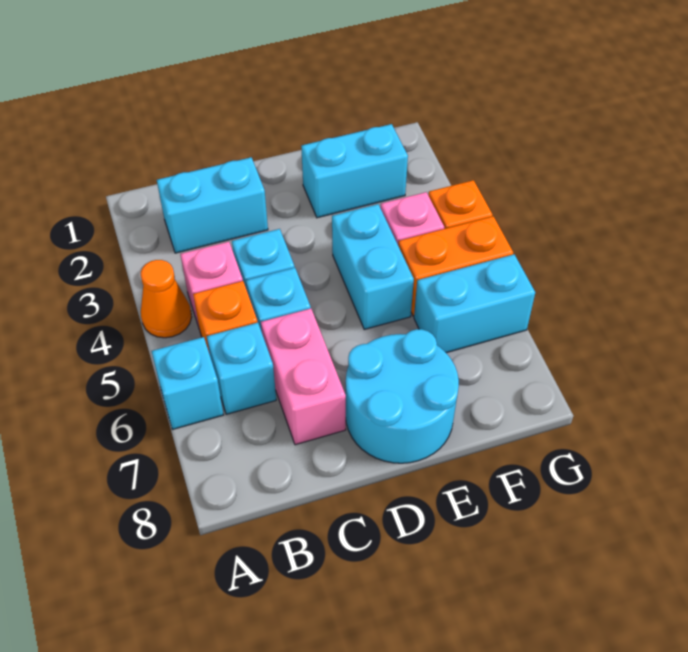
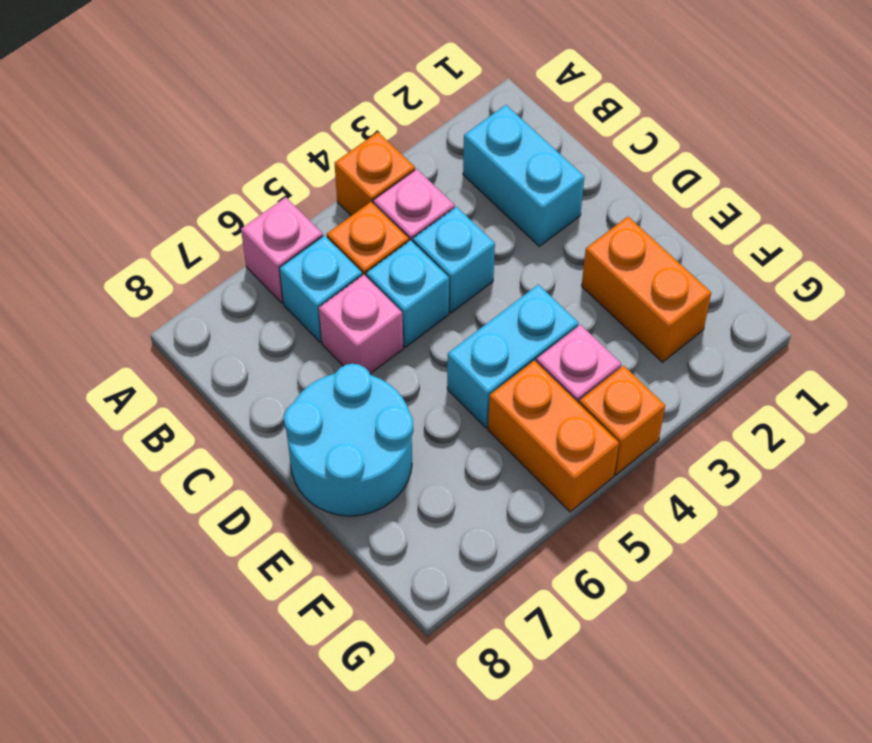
orange cone A4 level 1 -> orange brick A4 level 1
cyan brick A6 level 1 -> pink brick A6 level 1
pink brick C6:C7 level 1 -> pink brick C6 level 1
cyan brick E2:F2 level 1 -> orange brick E2:F2 level 1
cyan brick F6:G6 level 1 -> none

